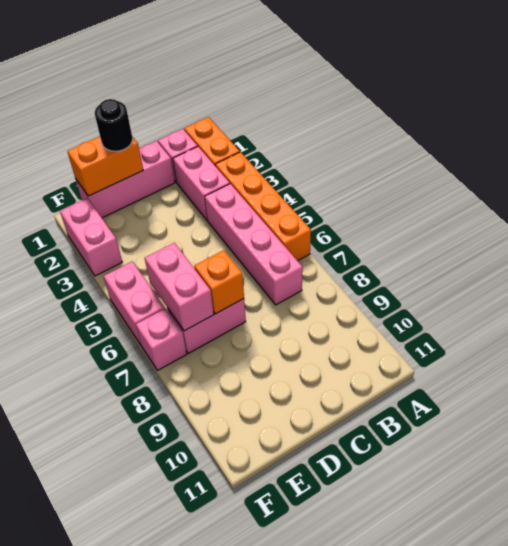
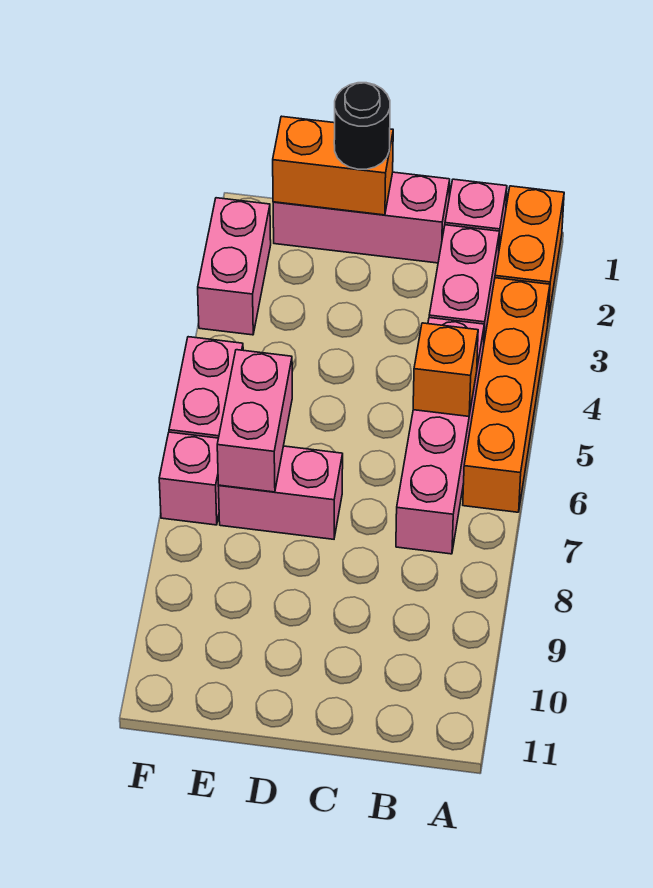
orange brick D7 level 2 -> orange brick B5 level 2

